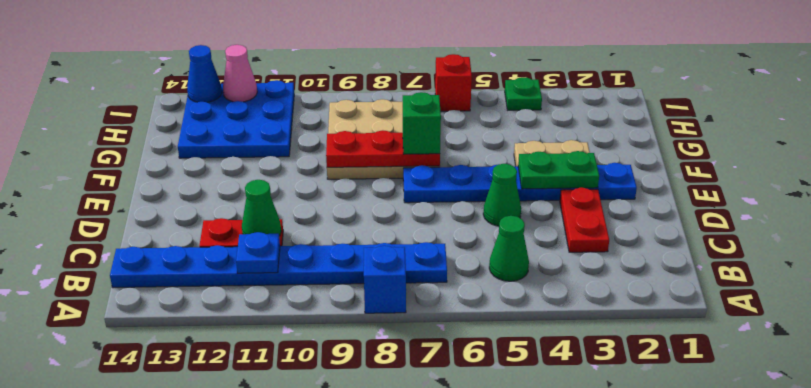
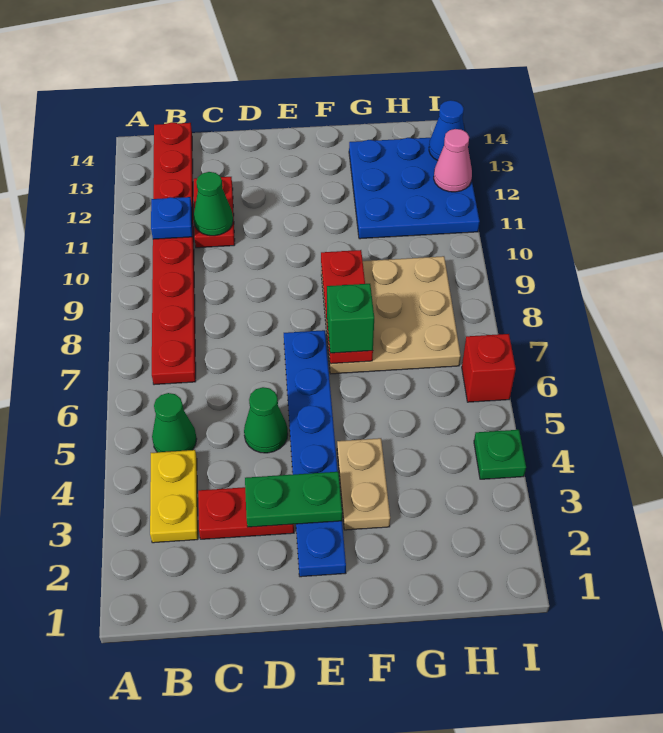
blue brick A8 level 1 -> none
none -> yellow plate B3:B4 level 1
blue plate B7:B14 level 1 -> red plate B7:B14 level 1
green plate E3:E4 level 2 -> green plate D3:E3 level 2

